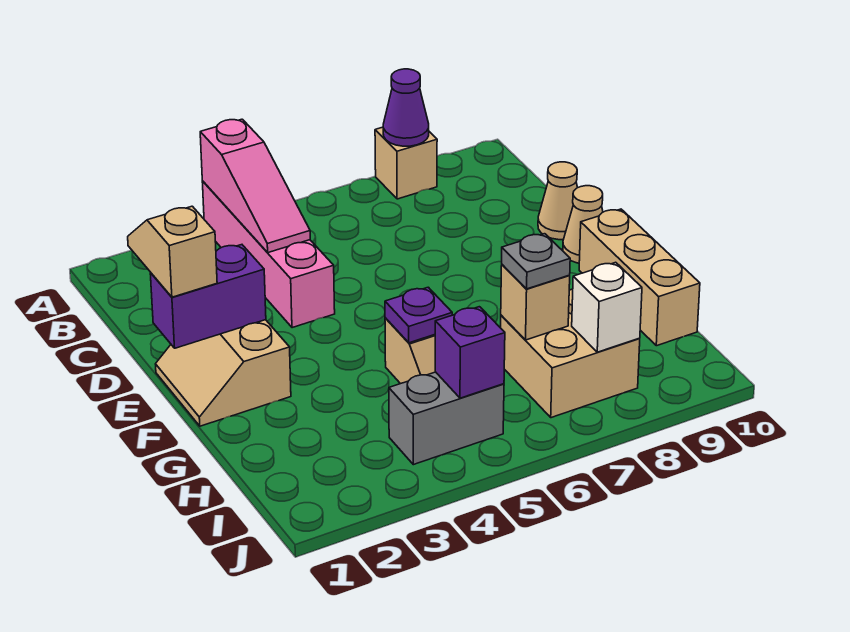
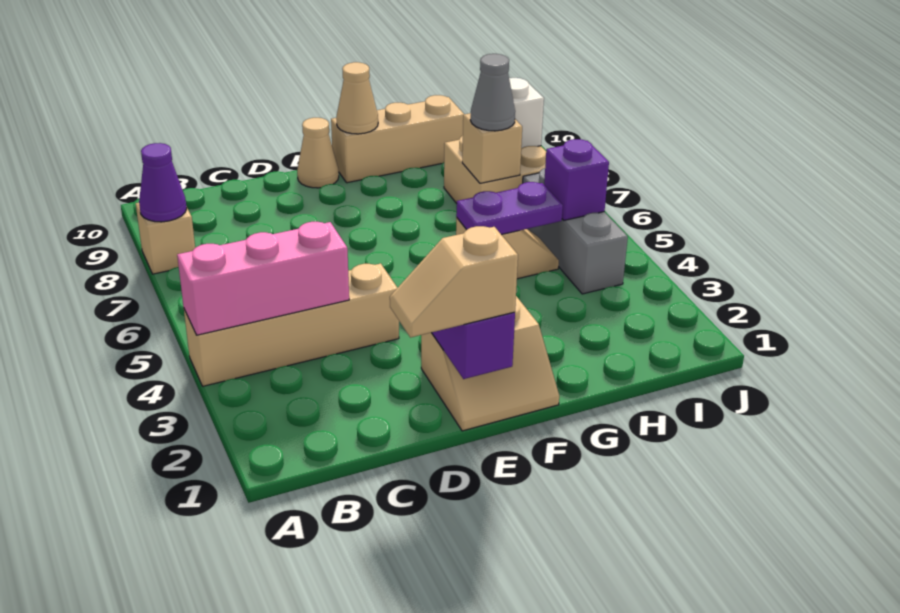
pink brick A4:D4 level 1 -> tan brick A4:D4 level 1
pink slope A4:C4 level 2 top A -> pink brick A4:C4 level 2
tan cone D10 level 1 -> tan cone F10 level 2
purple plate G5 level 2 -> purple plate G5:H5 level 2
grey plate H7 level 3 -> grey cone H7 level 3
grey brick I4:I5 level 1 -> grey brick I4:I6 level 1

